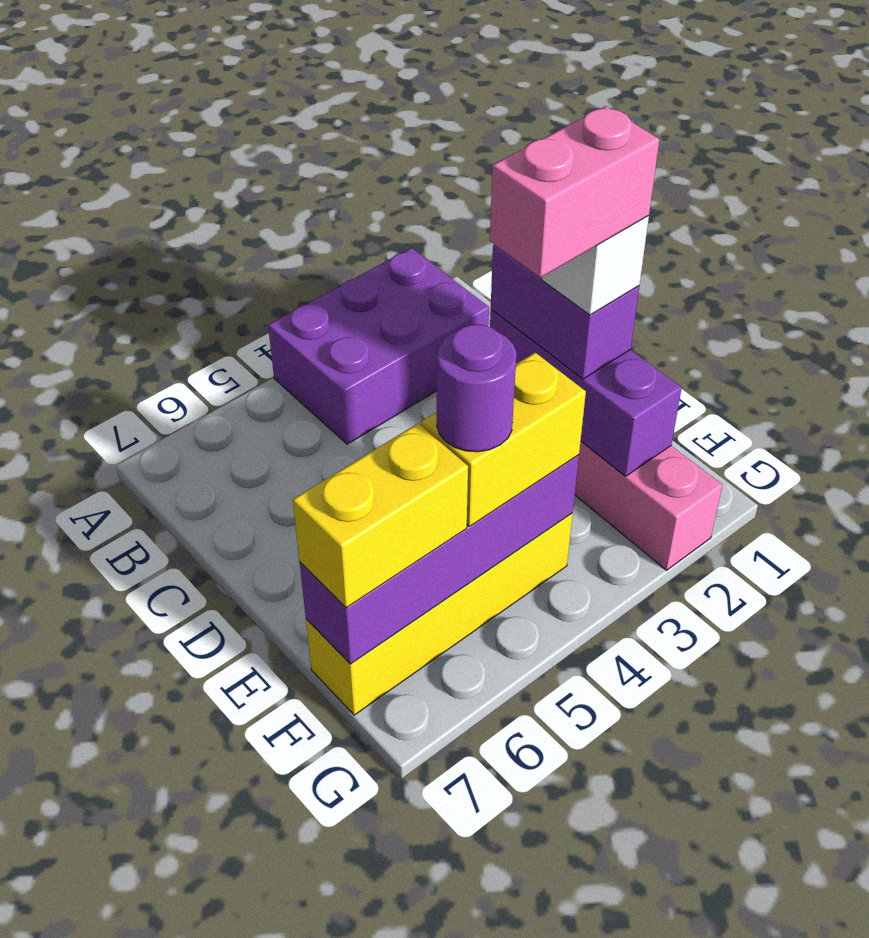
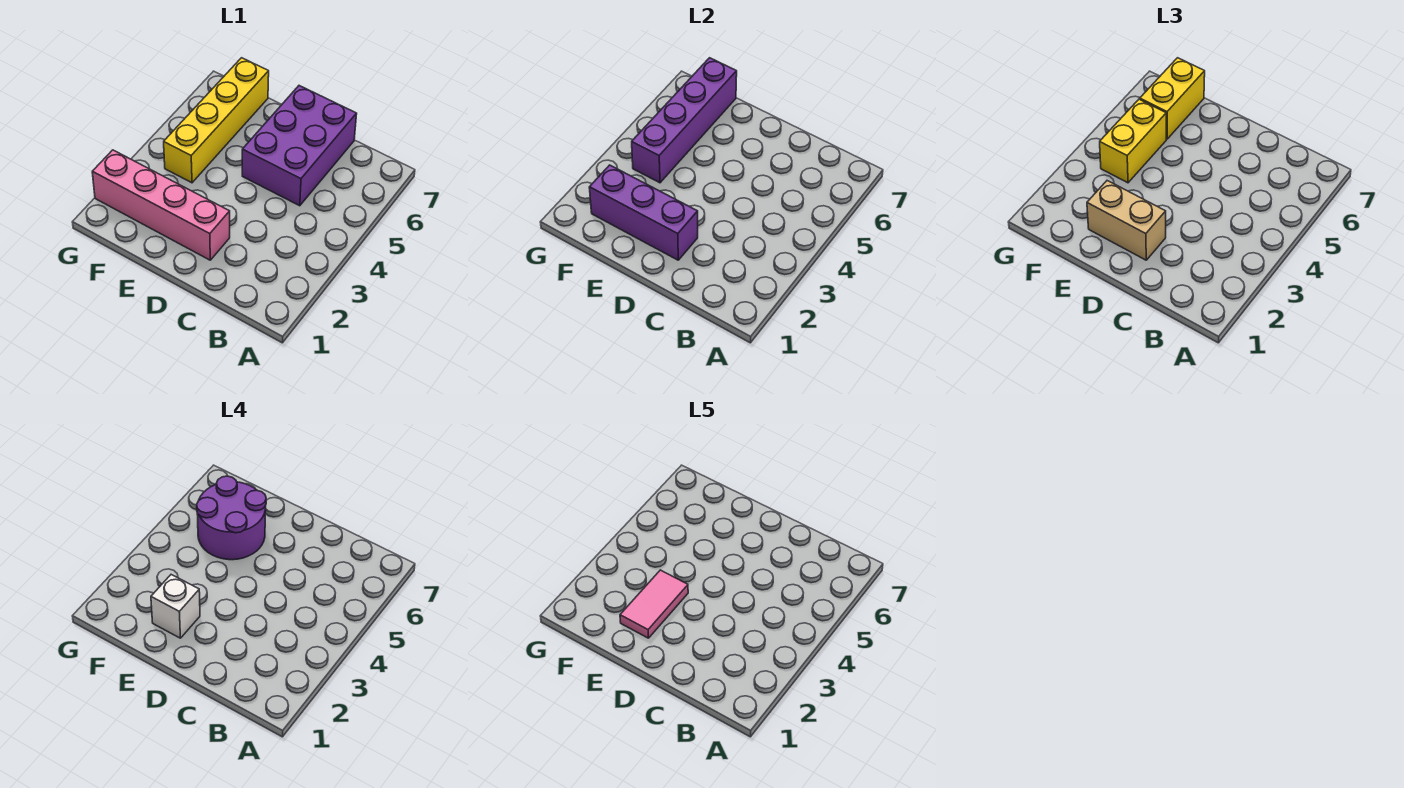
purple brick A2:B4 level 1 -> purple brick C5:D7 level 1
purple brick D2:E2 level 3 -> tan brick D2:E2 level 3
pink brick E2:E3 level 5 -> pink tile E2:E3 level 5
purple round brick F5 level 4 -> purple round brick E5:F6 level 4

